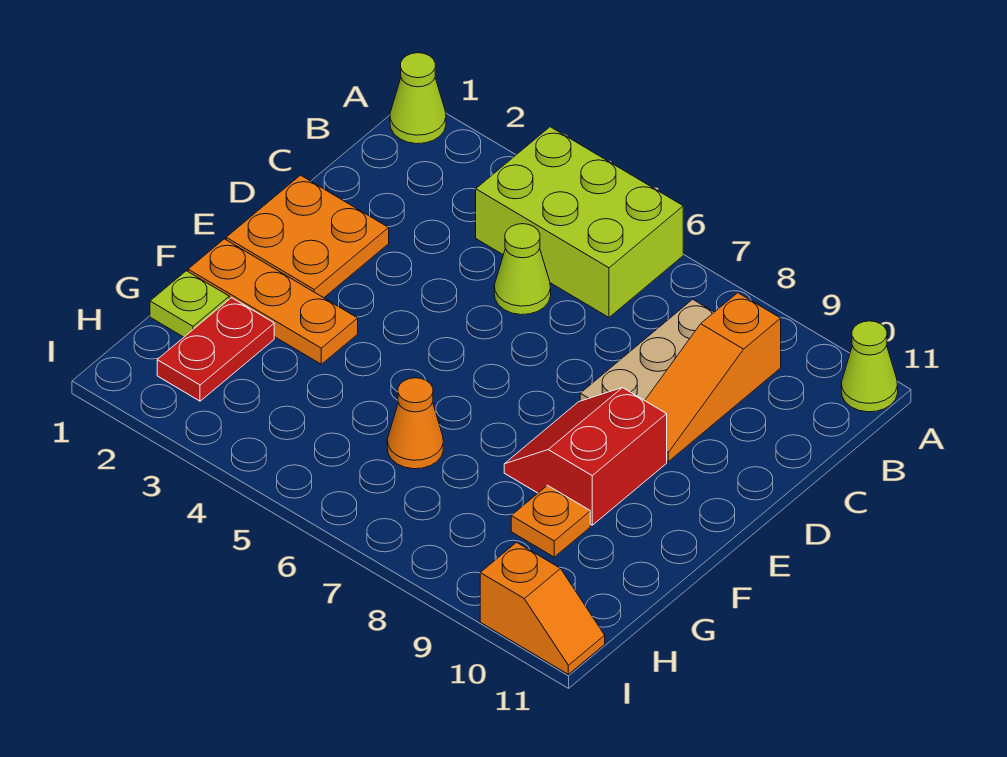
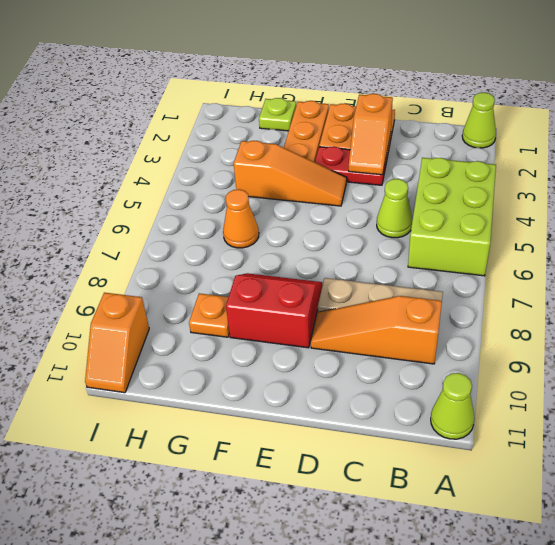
none -> orange slope D2:D3 level 2 top 2
none -> orange slope E4:G4 level 1 top G
red plate G2:H2 level 1 -> red plate D3:E3 level 1

